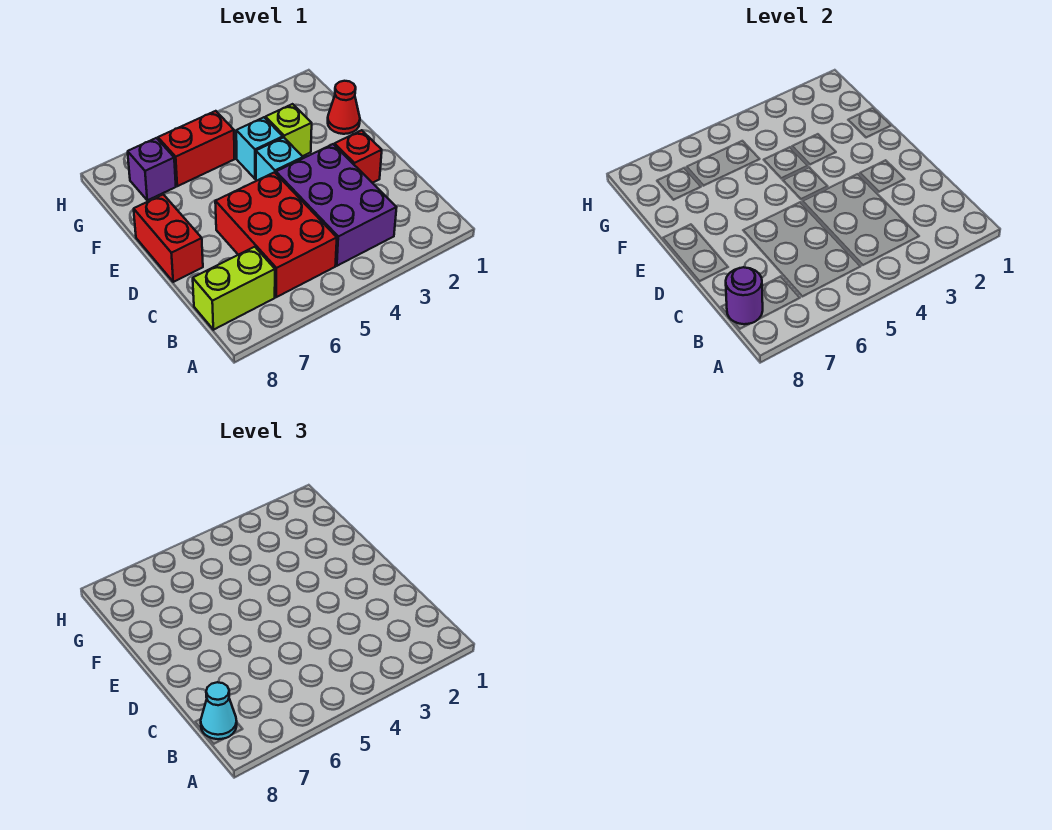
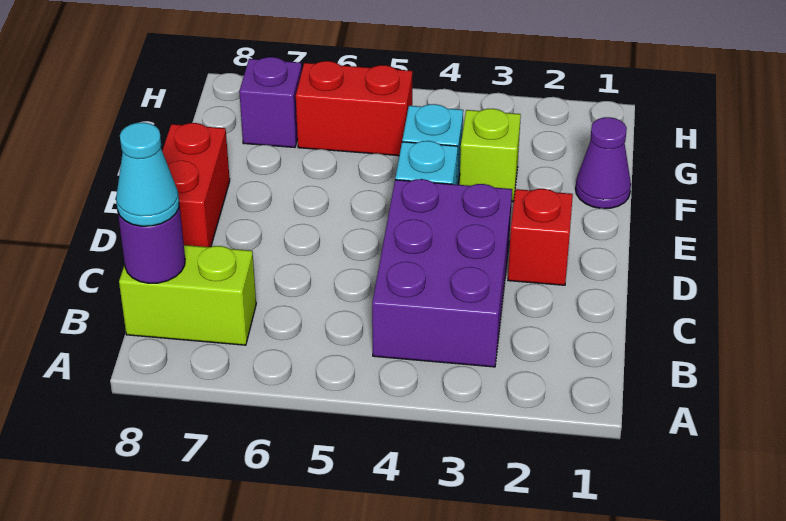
red brick B5:D6 level 1 -> none
red cone F1 level 1 -> purple cone F1 level 1

